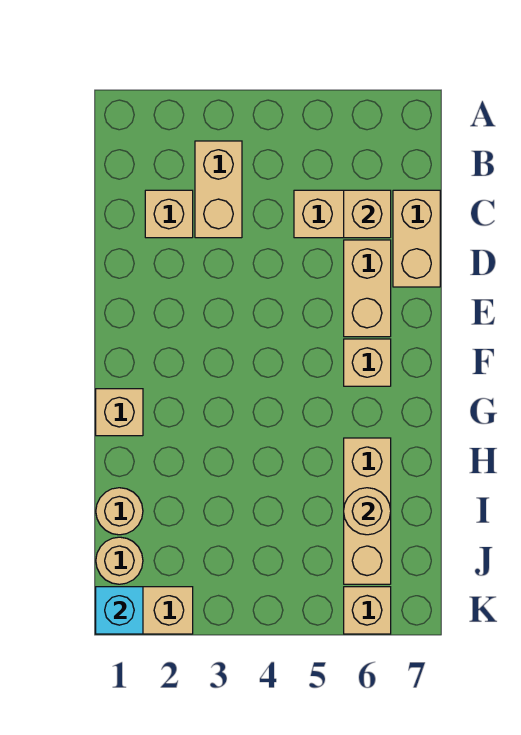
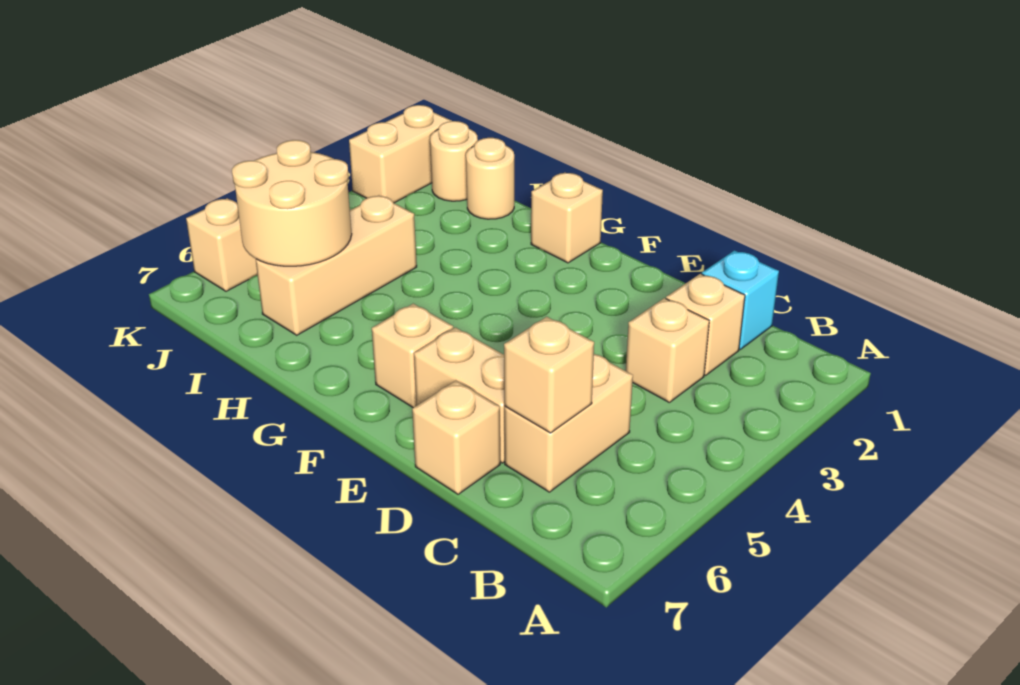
tan brick B3:C3 level 1 -> tan brick C3 level 1
tan brick C7:D7 level 1 -> tan brick D7 level 1
tan brick H6:J6 level 1 -> tan brick I4:I6 level 1
tan round brick I6 level 2 -> tan round brick I5:J6 level 2
cyan brick K1 level 2 -> cyan brick C1 level 1

